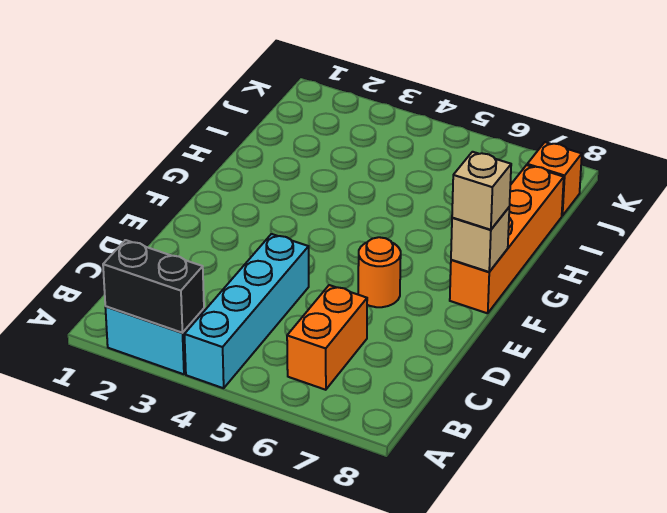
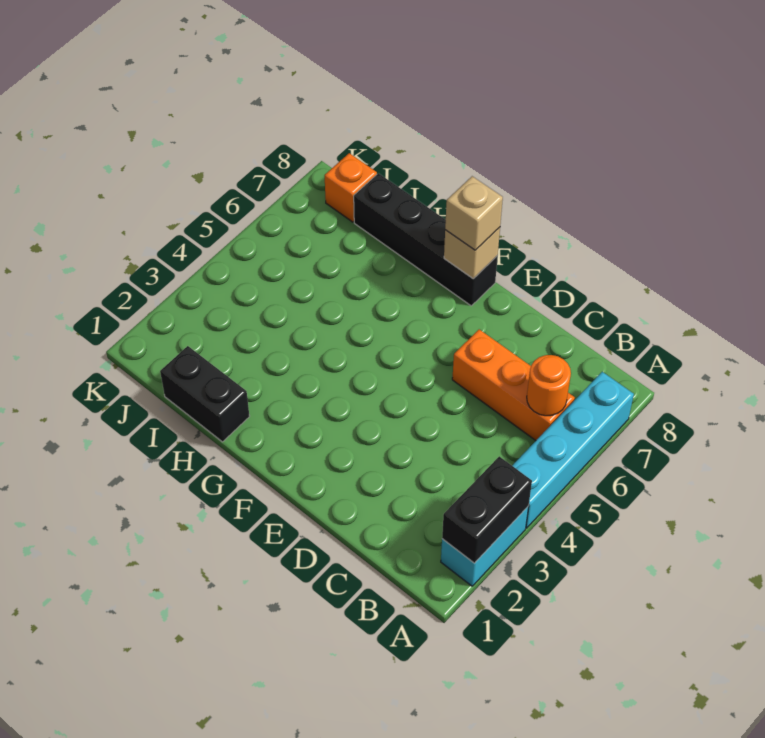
cyan brick A4:D4 level 1 -> cyan brick A4:A7 level 1
orange brick B6:C6 level 1 -> orange brick B6:D6 level 1
orange round brick E6 level 1 -> orange round brick B6 level 2
orange brick F8:I8 level 1 -> black brick F8:I8 level 1
none -> black brick H1:I1 level 1

